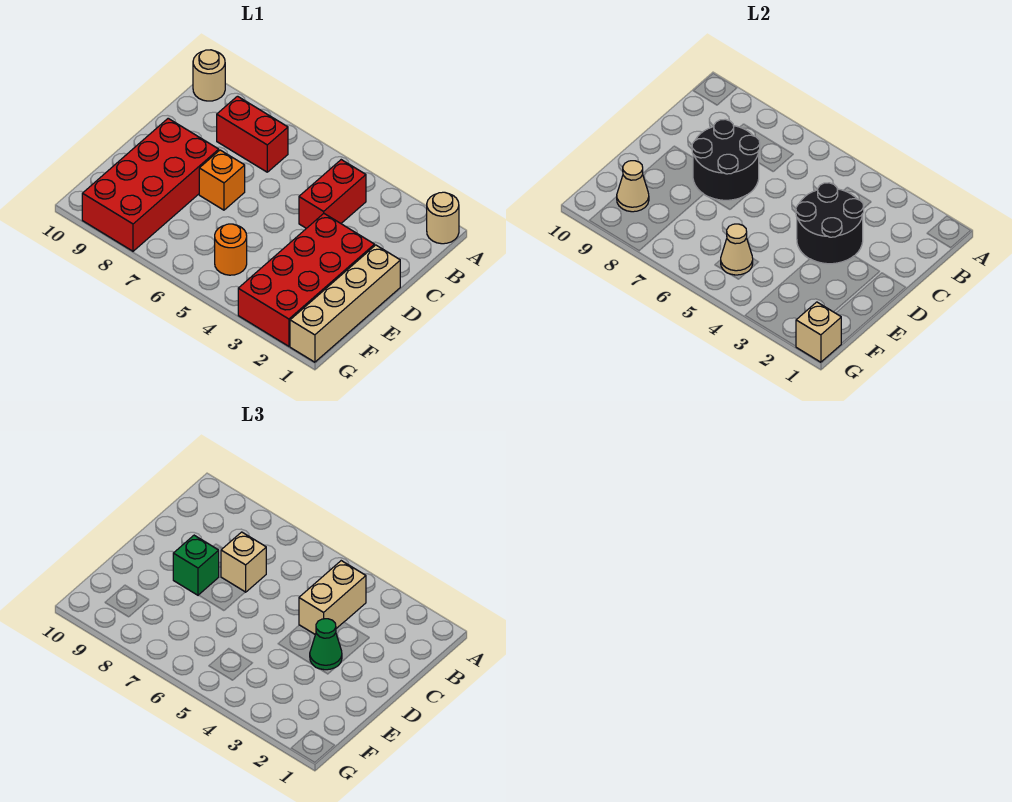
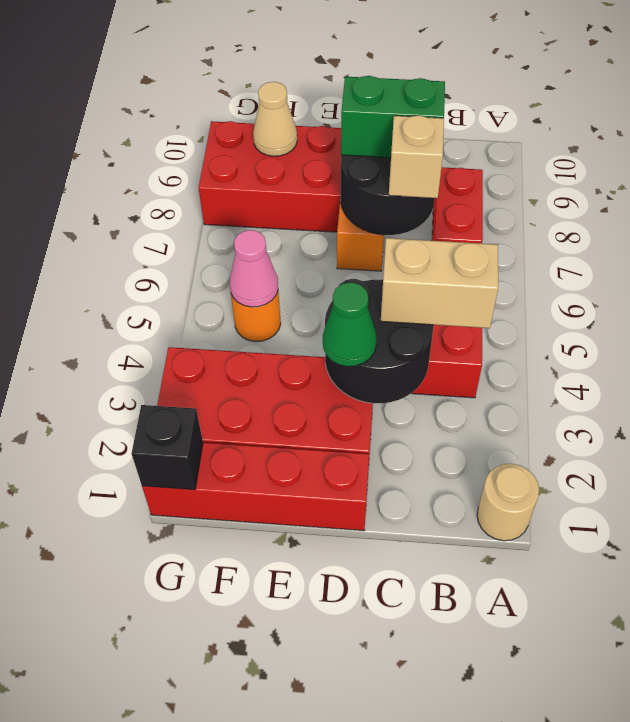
tan round brick A10 level 1 -> none
tan brick D1:G1 level 1 -> red brick D1:G1 level 1
green brick D8 level 3 -> green brick C8:D8 level 3
tan cone F5 level 2 -> pink cone F5 level 2
tan brick G1 level 2 -> black brick G1 level 2

